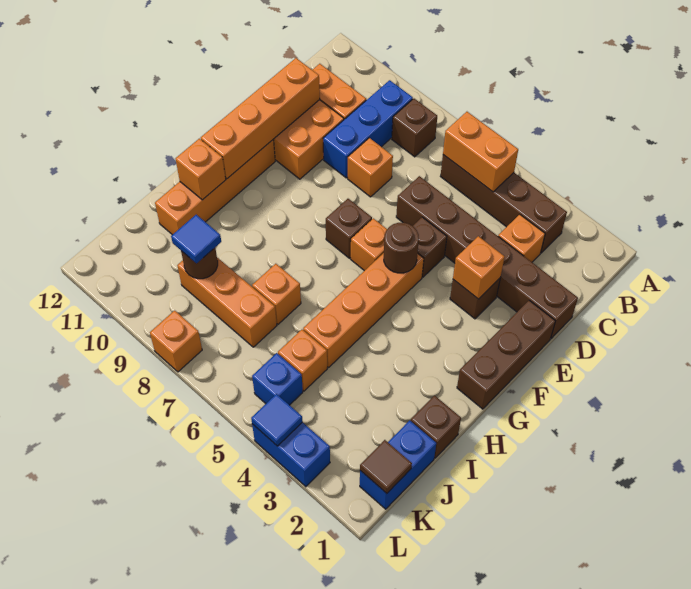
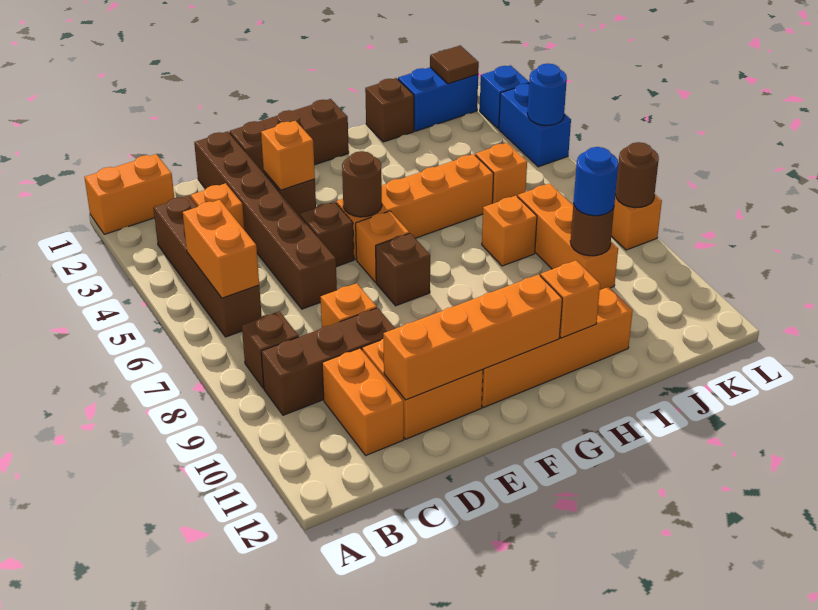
none -> orange brick A1:B1 level 1
blue brick B9:D9 level 1 -> brown brick B9:D9 level 1
blue tile J9 level 3 -> blue round brick J9 level 3
blue brick K5 level 1 -> blue brick L2 level 1
blue tile L4 level 2 -> blue round brick L4 level 2
none -> brown round brick L8 level 2

